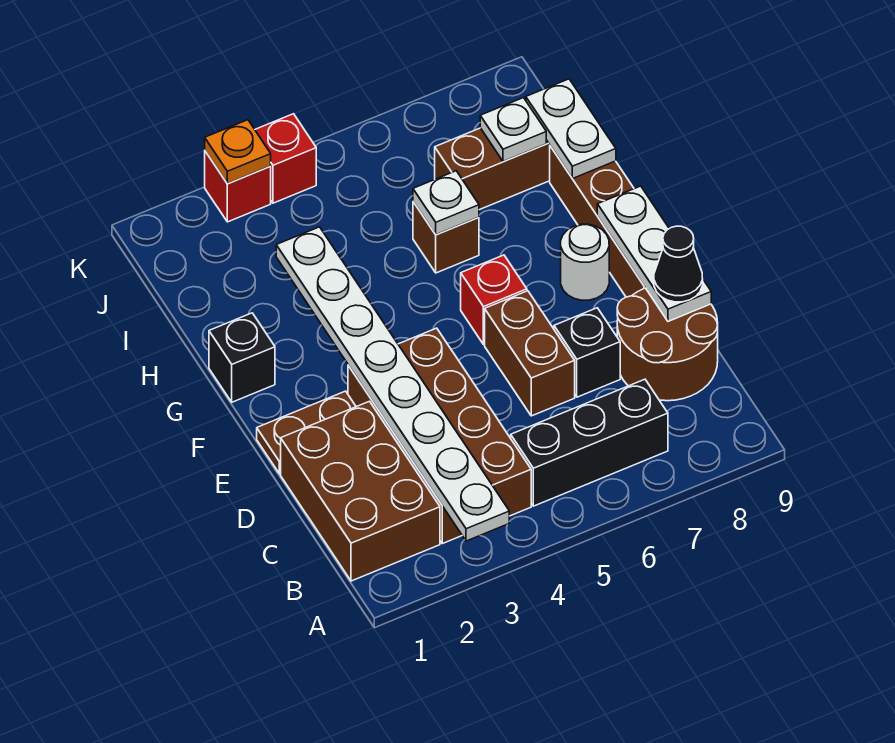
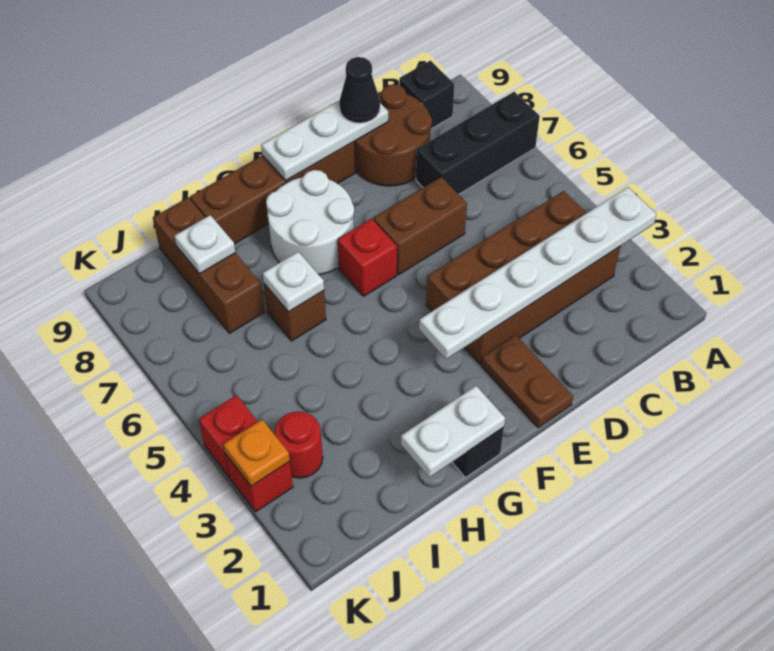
white plate A3:H3 level 2 -> white plate A3:F3 level 2
brown brick B1:D2 level 1 -> none
black brick B5:B7 level 1 -> black brick A7:C7 level 1
black brick D7 level 1 -> black brick B9 level 1
white round brick F8 level 1 -> white round brick F7:G8 level 1
white plate H9:I9 level 2 -> white plate G1:H1 level 2
none -> red round brick J3 level 1

